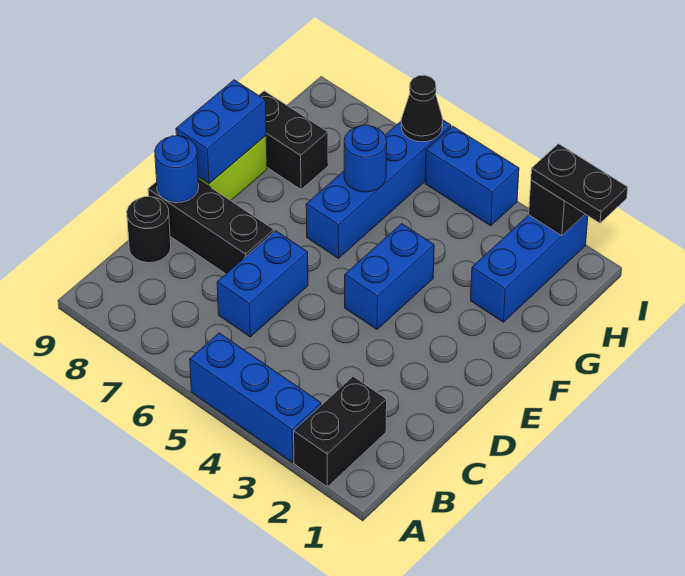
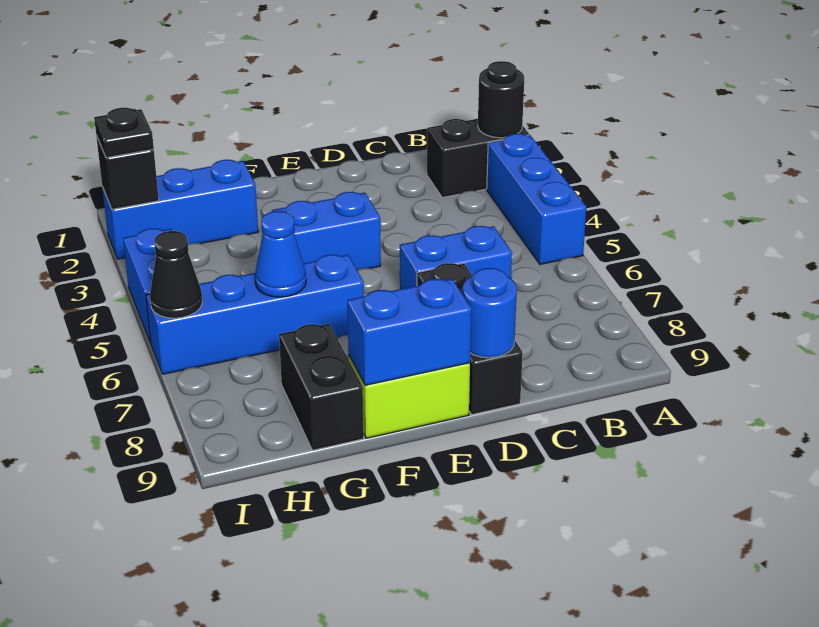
black round brick C9 level 1 -> black round brick A2 level 2
blue round brick G6 level 2 -> blue cone G6 level 2
black plate I1:I2 level 3 -> black plate I2 level 3

